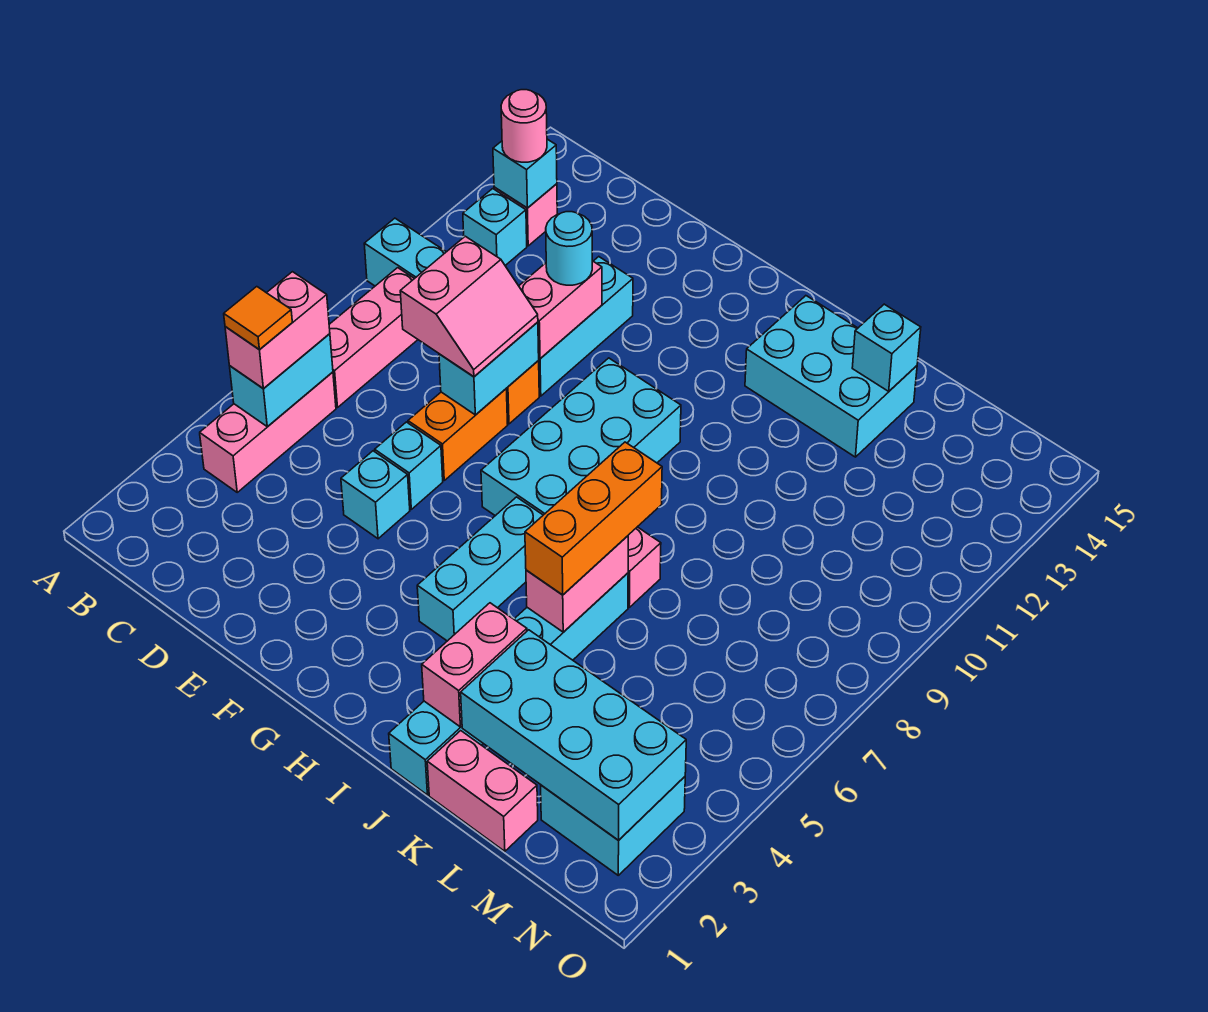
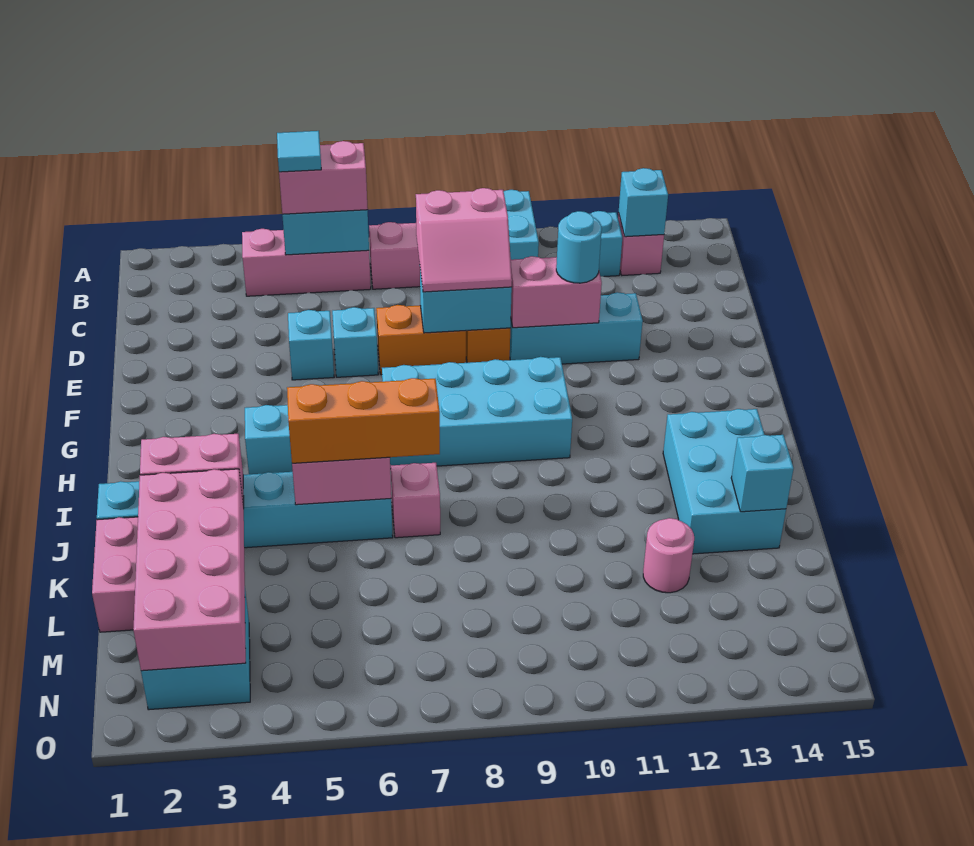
orange tile B5 level 4 -> cyan tile B5 level 4
pink round brick B13 level 3 -> pink round brick L12 level 1
cyan brick K2:N3 level 2 -> pink brick K2:N3 level 2

